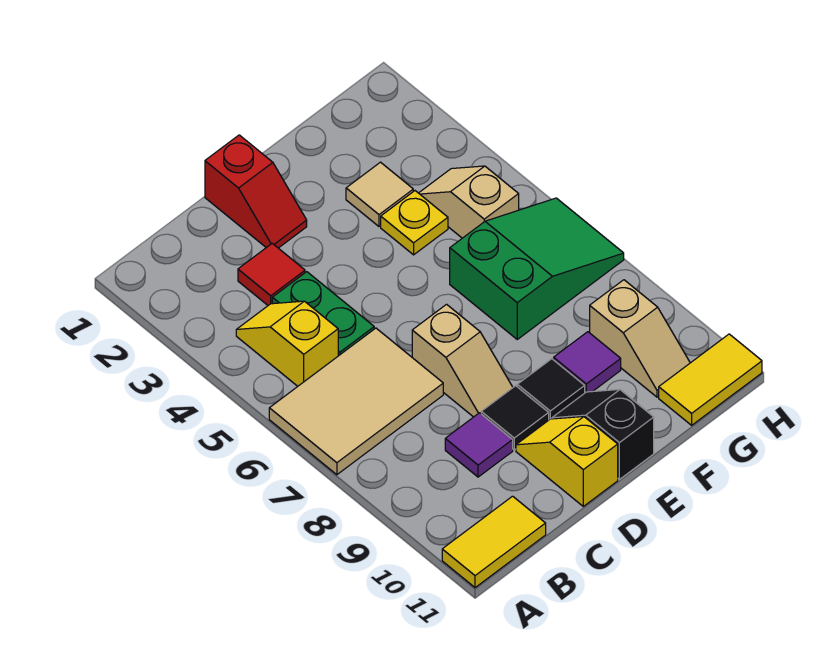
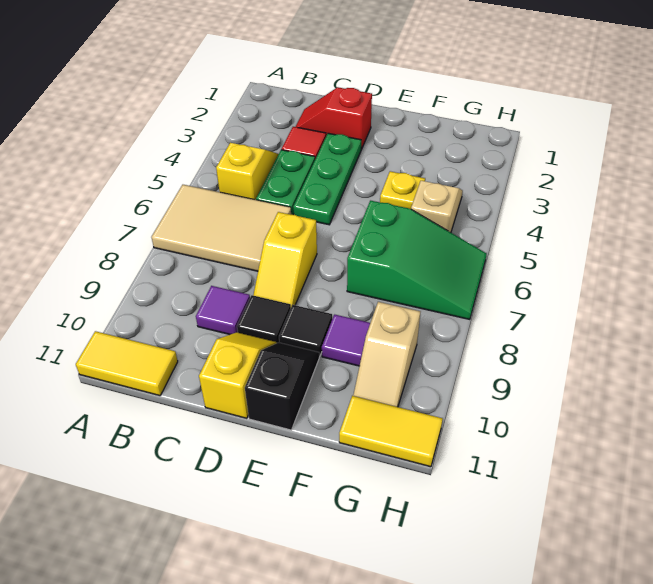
red slope D1:D2 level 1 top 1 -> red slope C2:D2 level 1 top D
none -> green plate D3:D5 level 1
tan slope D7:D8 level 1 top 7 -> yellow slope D7:D8 level 1 top 7
tan tile F3 level 1 -> none

